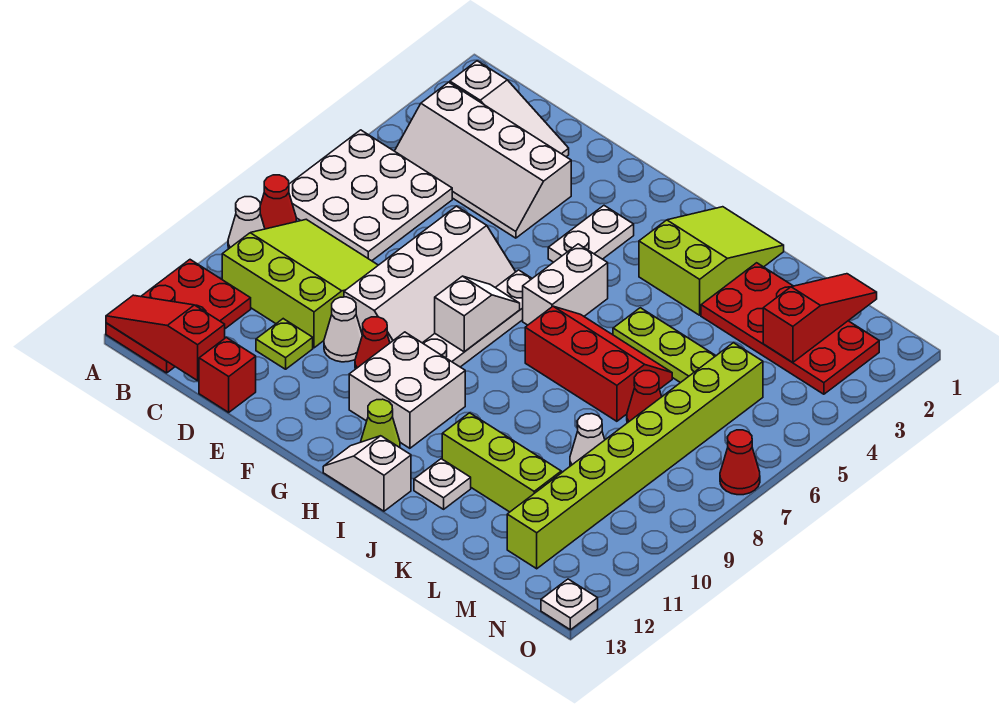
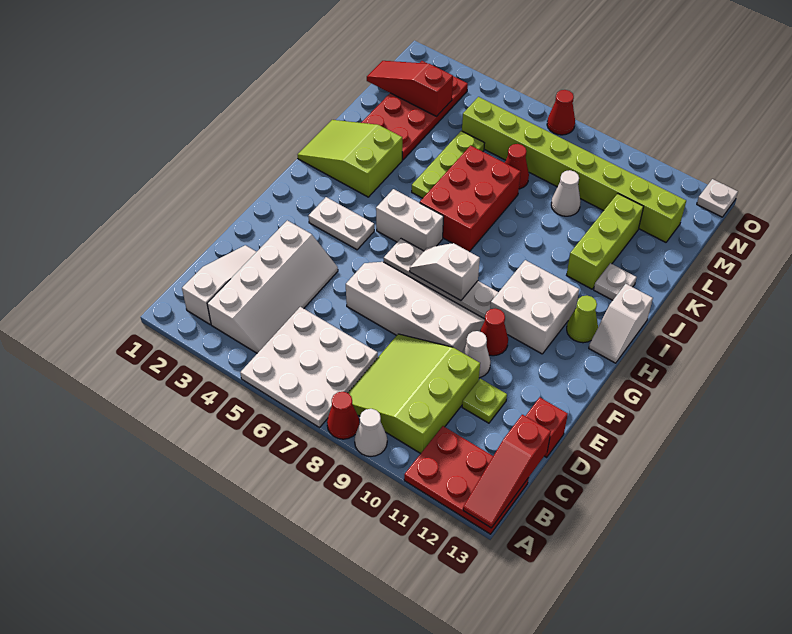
red slope I6:K7 level 1 top 7 -> red brick I6:K7 level 1

